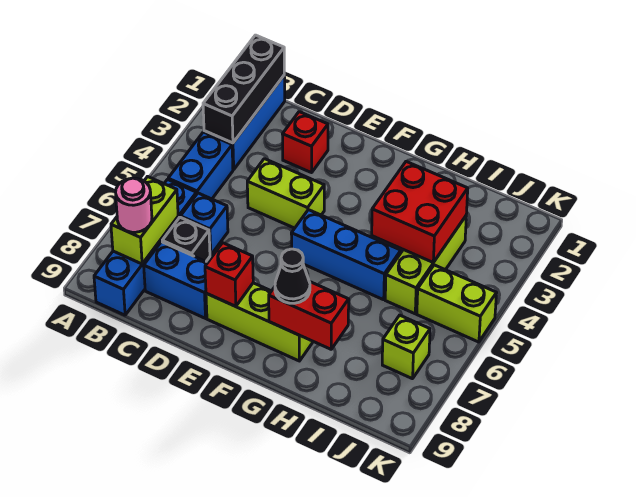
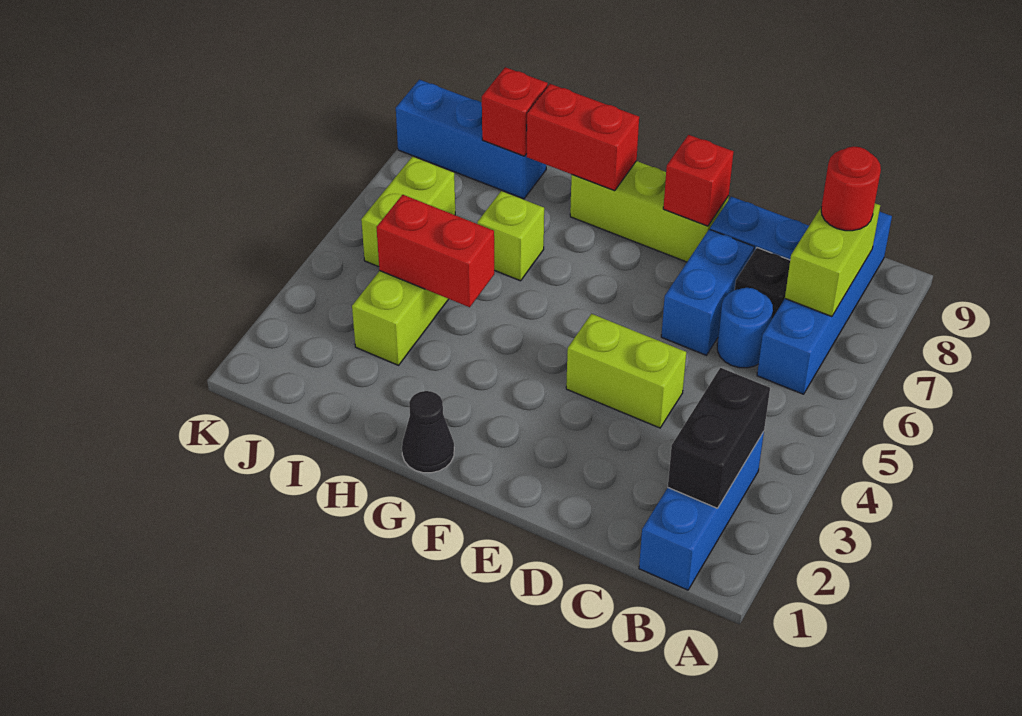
black brick B1:B3 level 2 -> black brick B2:B3 level 2
blue brick B4:B5 level 1 -> blue brick D6:D7 level 1
pink round brick B8 level 3 -> red round brick B8 level 3
blue brick C6 level 1 -> blue round brick C6 level 1
red brick D2 level 1 -> red brick I8 level 2
blue brick F5:H5 level 1 -> blue brick I8:K8 level 1
black cone G8 level 3 -> black cone G1 level 1
red brick H3:I4 level 2 -> red brick H4:I4 level 2
lime brick J5:K5 level 1 -> lime brick J5:J6 level 1
lime brick J7 level 1 -> lime brick H6 level 1

